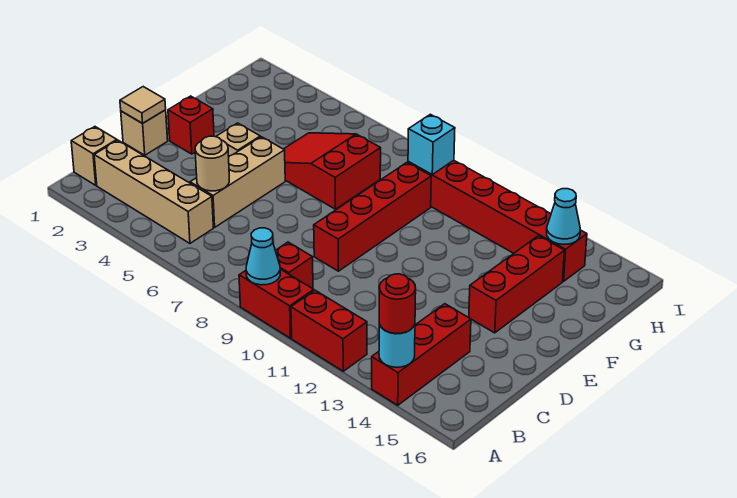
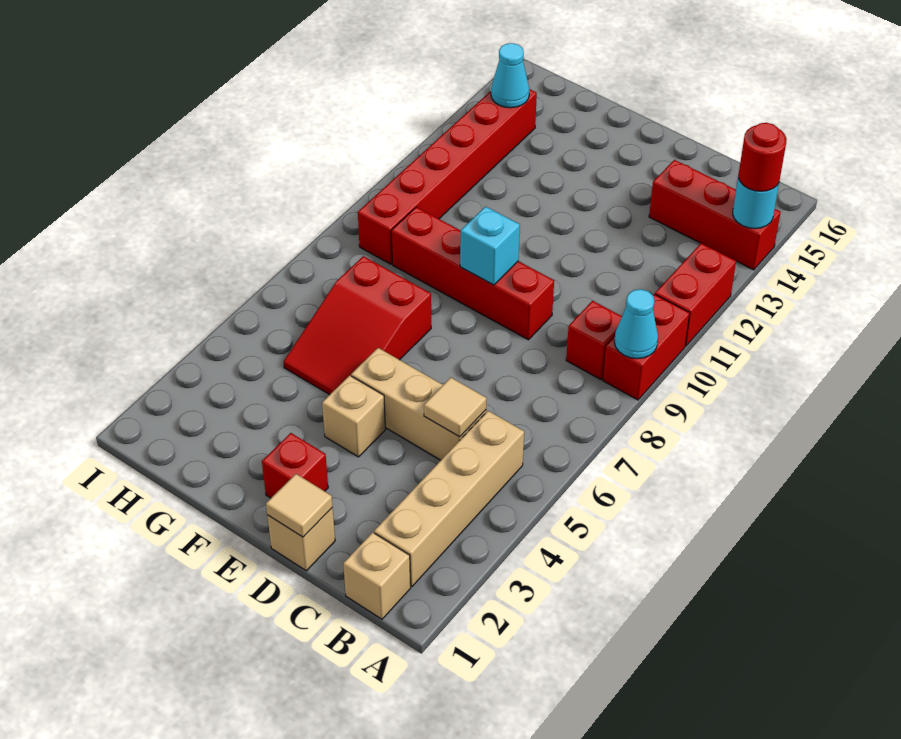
tan round brick C5 level 2 -> tan tile C5 level 2
red brick E14:G14 level 1 -> none
cyan brick H9 level 2 -> cyan brick E9 level 2

